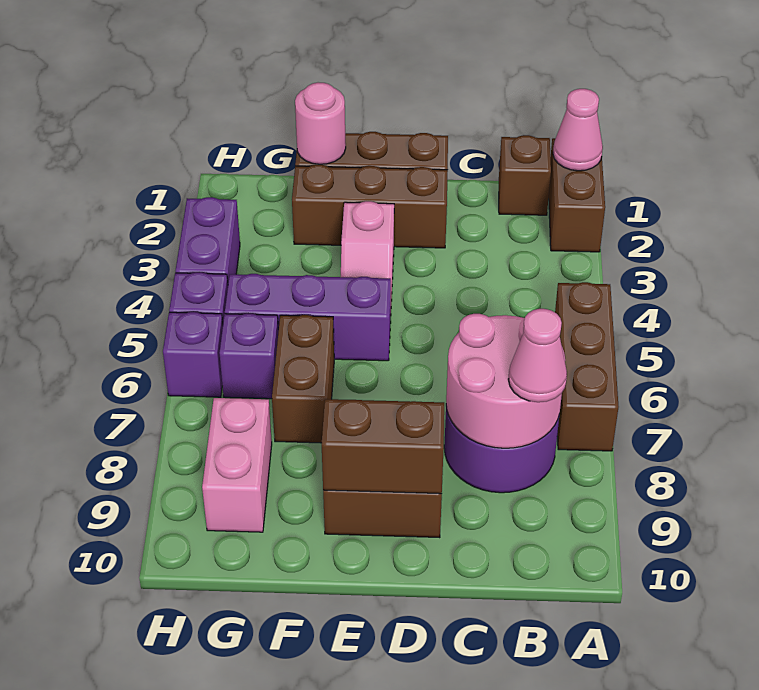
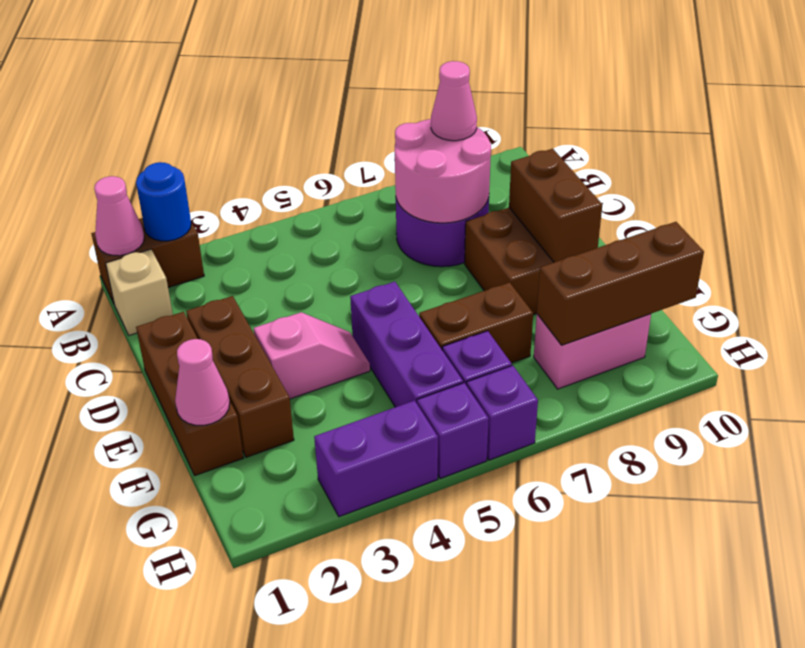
none -> blue round brick A2 level 2
brown brick A5:A7 level 1 -> brown brick G8:G10 level 2
brown brick B1 level 1 -> tan brick B1 level 1
pink round brick F1 level 2 -> pink cone F1 level 2

